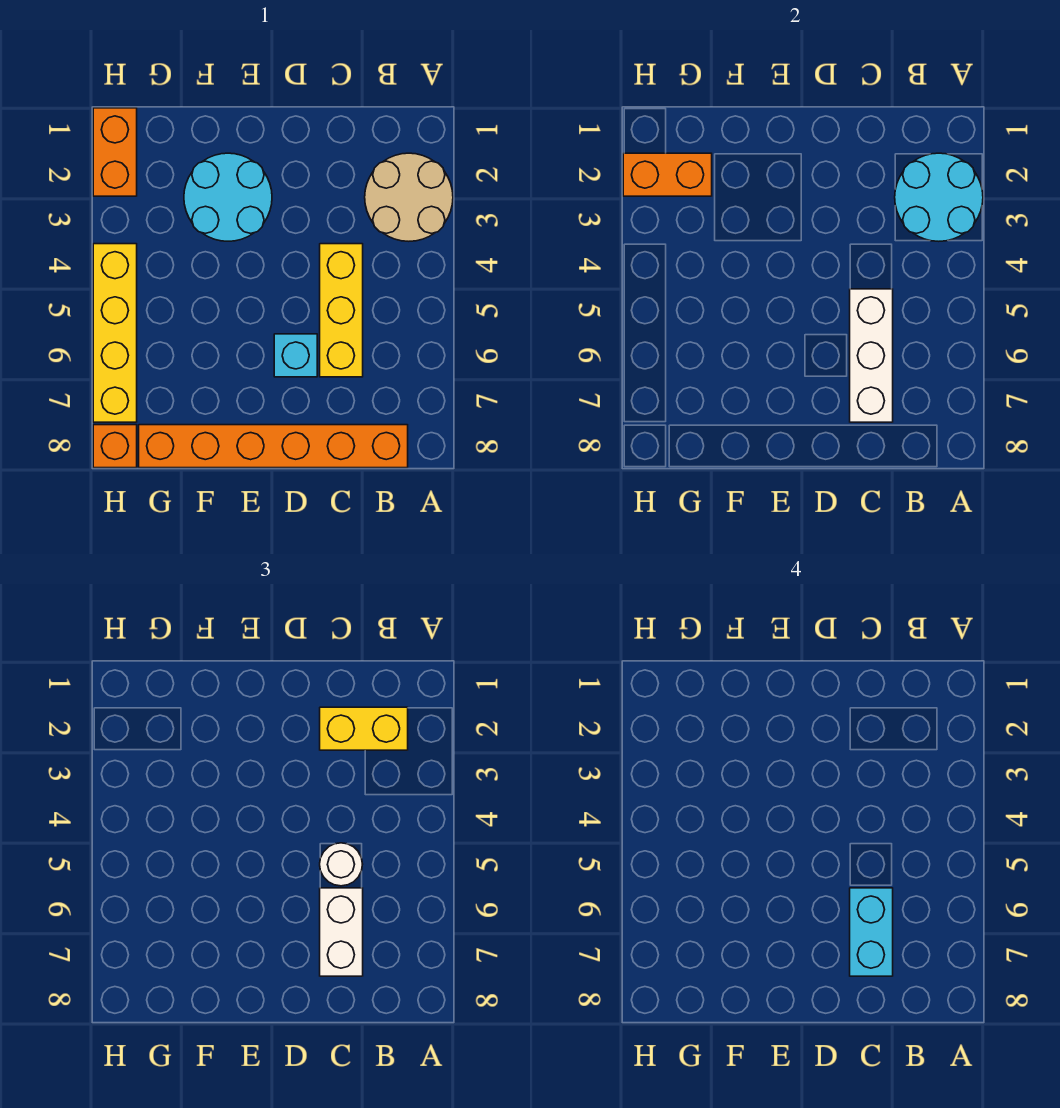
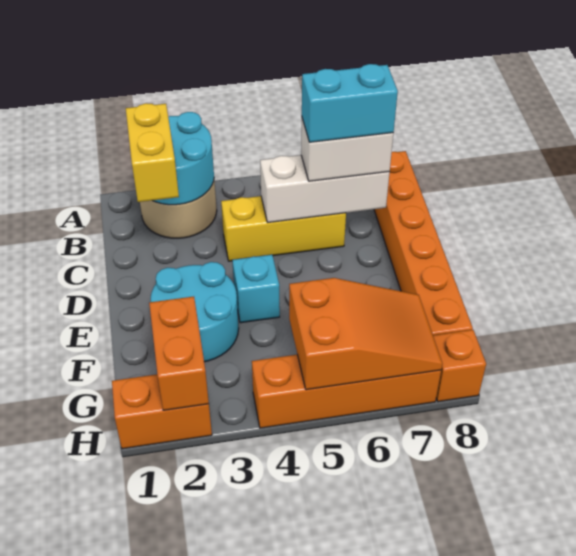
white round brick C5 level 3 -> none
cyan brick D6 level 1 -> cyan brick E4 level 1
none -> orange slope G5:H7 level 2 top 5
yellow brick H4:H7 level 1 -> orange brick H4:H7 level 1

